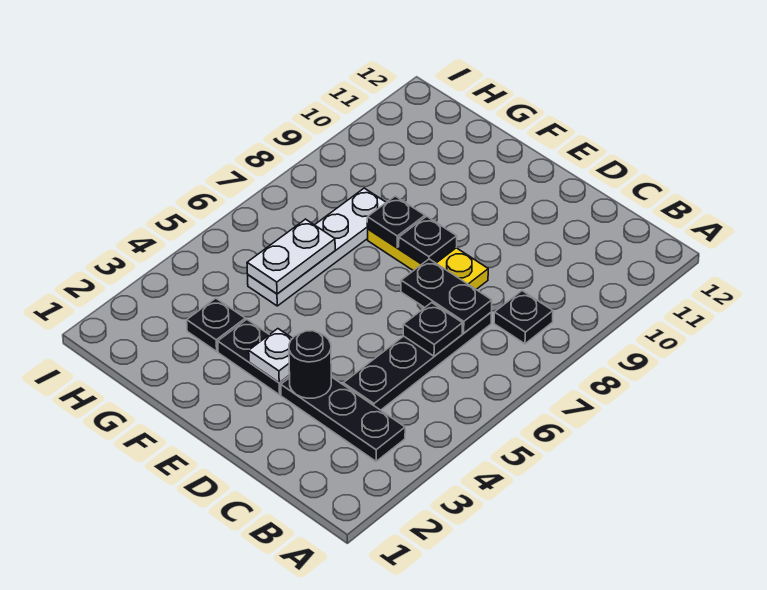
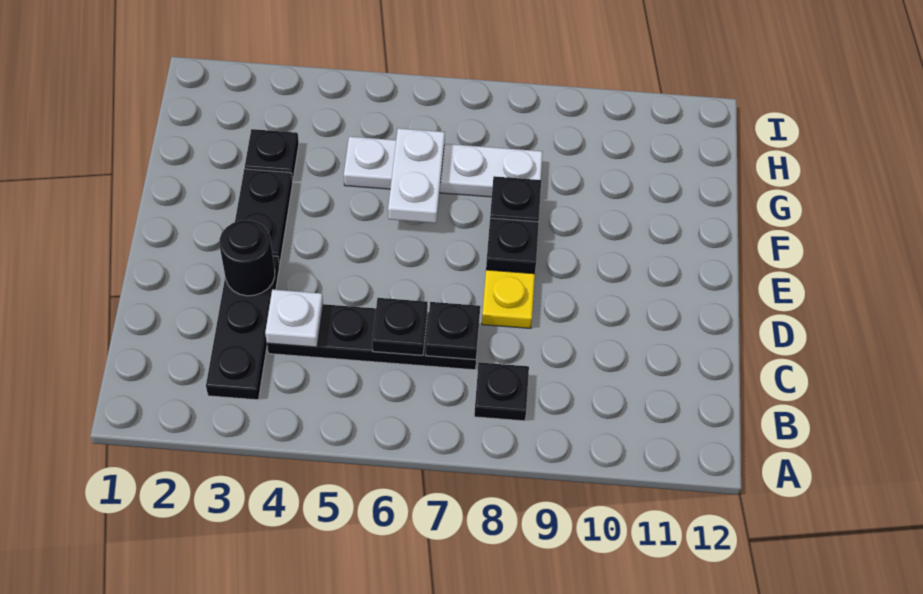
black plate C7:D7 level 2 -> black plate C7 level 2
white plate E3 level 2 -> white plate C4 level 2
white plate G5:G6 level 2 -> white plate F6:G6 level 2

